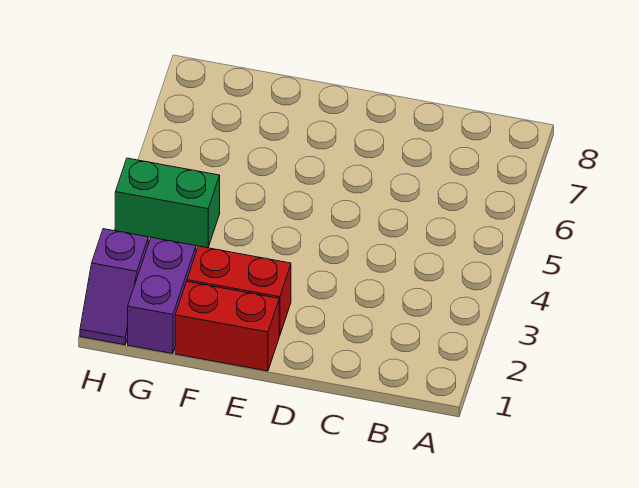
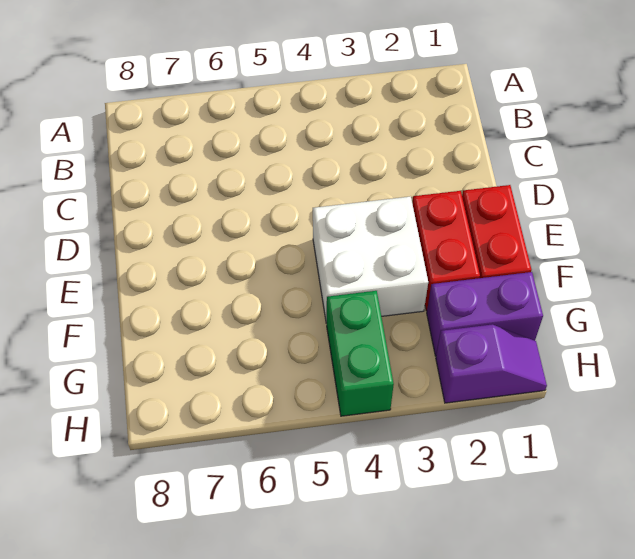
none -> white brick E3:F4 level 1

